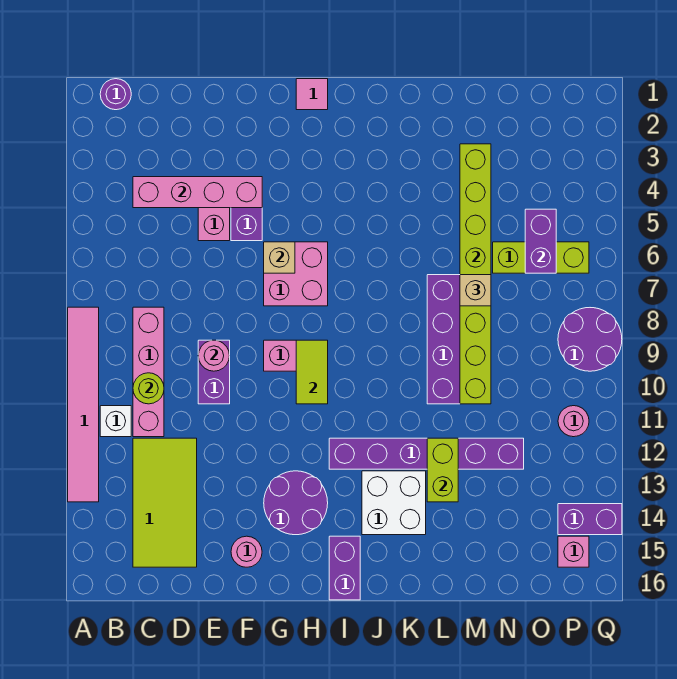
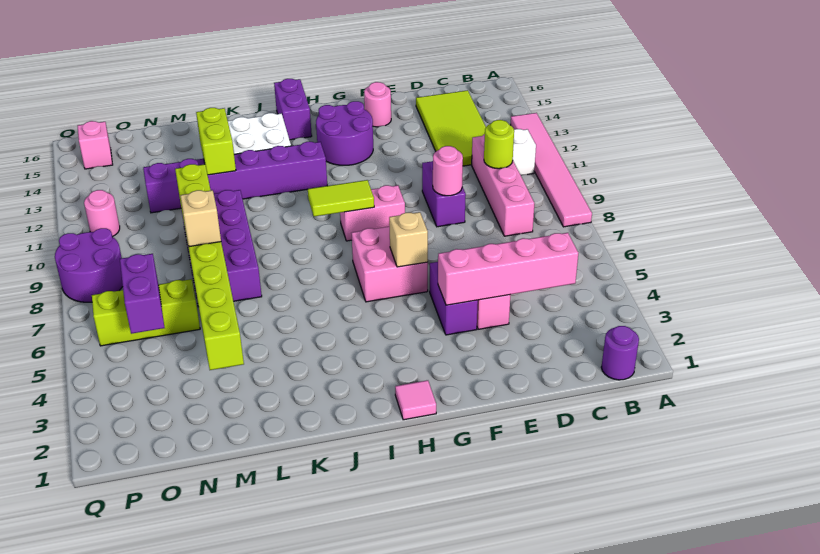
lime tile H9:H10 level 2 -> lime tile H9:I9 level 2
purple brick P14:Q14 level 1 -> none

